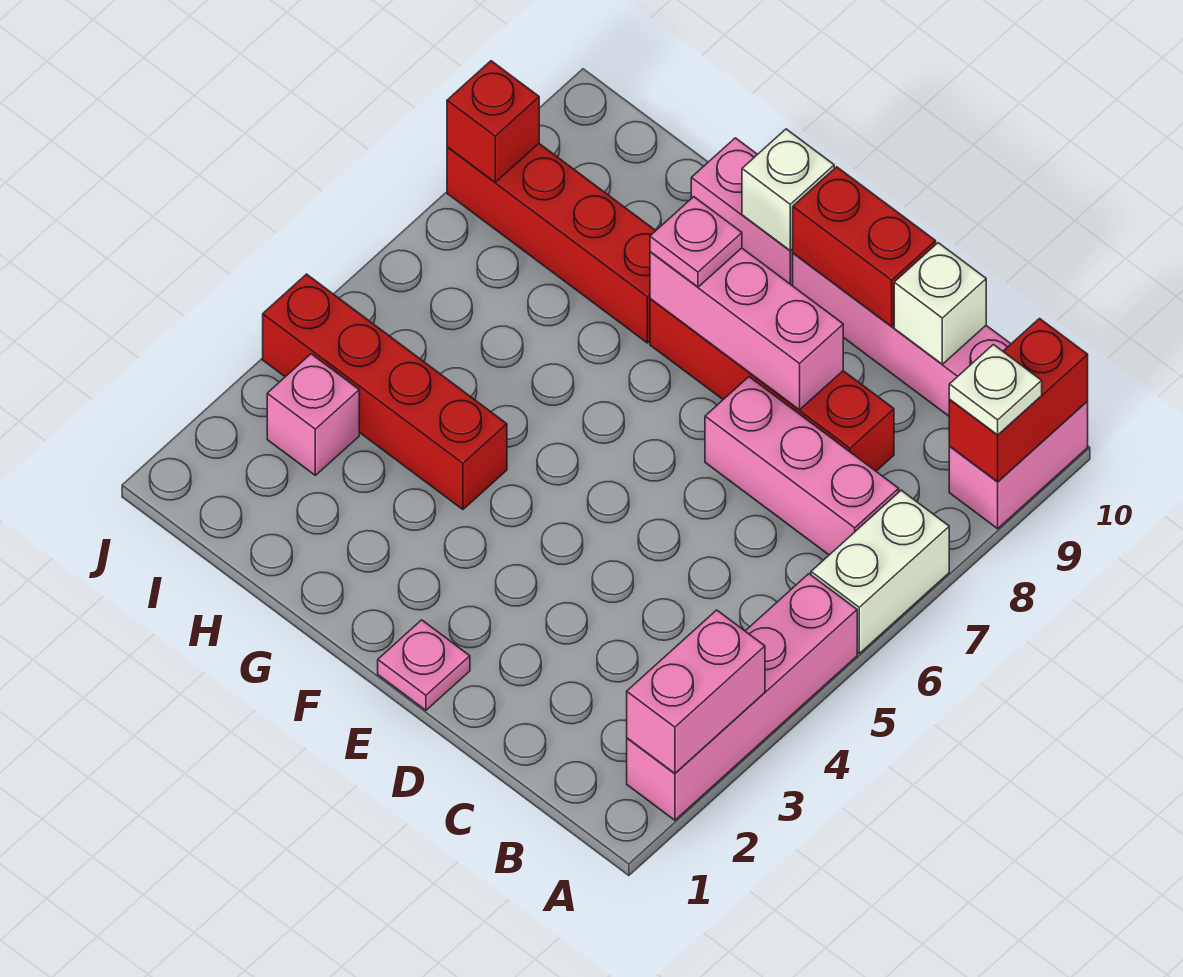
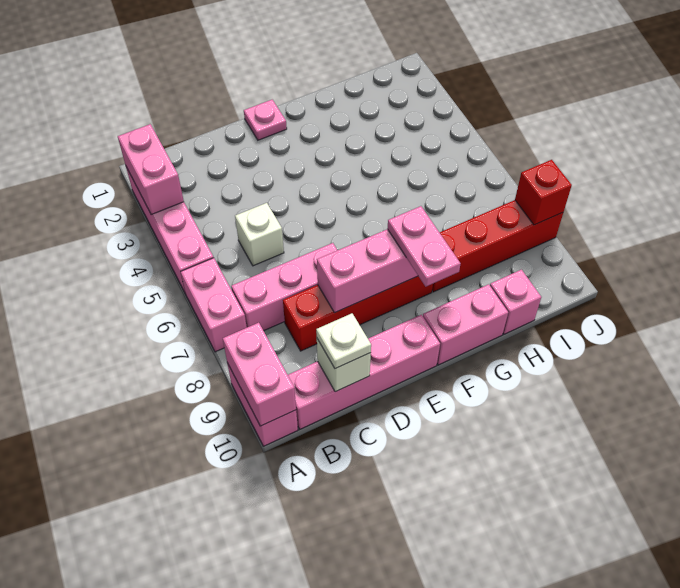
white brick A6:A7 level 1 -> pink brick A6:A7 level 1
red brick A9:A10 level 2 -> pink brick A9:A10 level 2
white plate A9 level 3 -> white plate C10 level 3
red brick D10:E10 level 2 -> none
pink plate F8 level 3 -> pink plate F8:F9 level 3
white brick F10 level 2 -> white brick C5 level 1
red brick G4:J4 level 1 -> none
pink brick I3 level 1 -> pink brick H10 level 1

